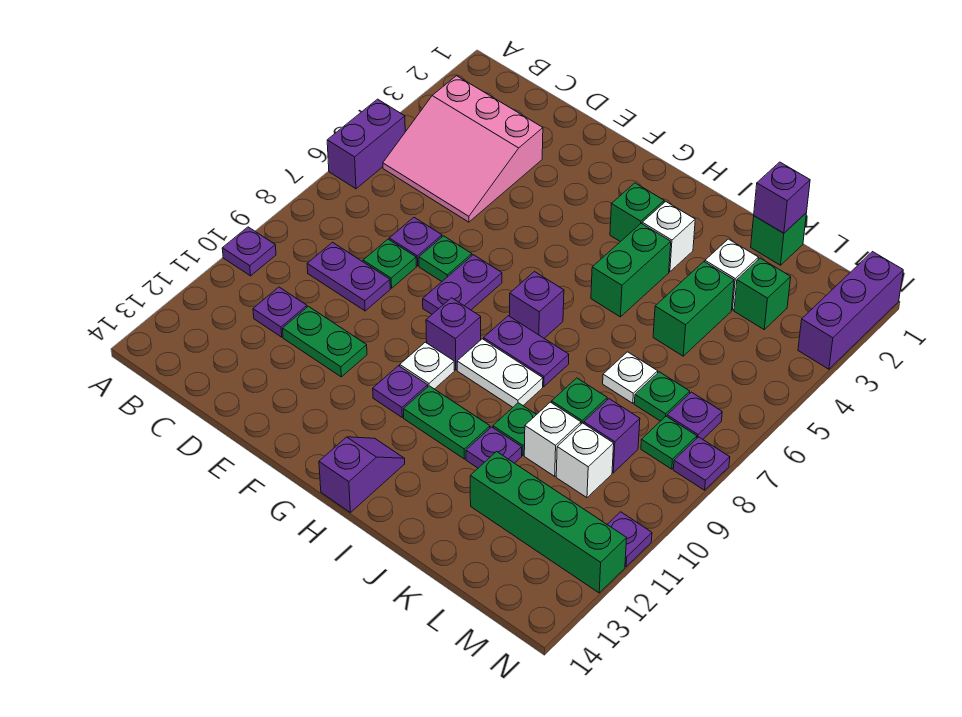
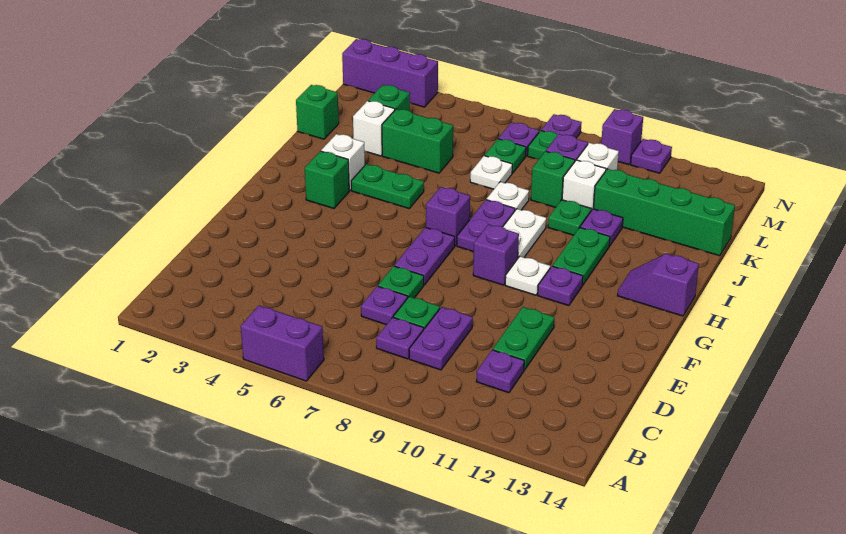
purple plate A10 level 1 -> purple plate C8 level 1
pink slope B3:D5 level 1 top 3 -> none
purple plate F7:F8 level 1 -> purple plate F7:G7 level 1
green brick I4:I5 level 1 -> green plate I4:I5 level 1
none -> white plate J8 level 1
purple brick K1 level 2 -> purple brick N10 level 1
green brick K12:N12 level 1 -> green brick K11:K14 level 1

